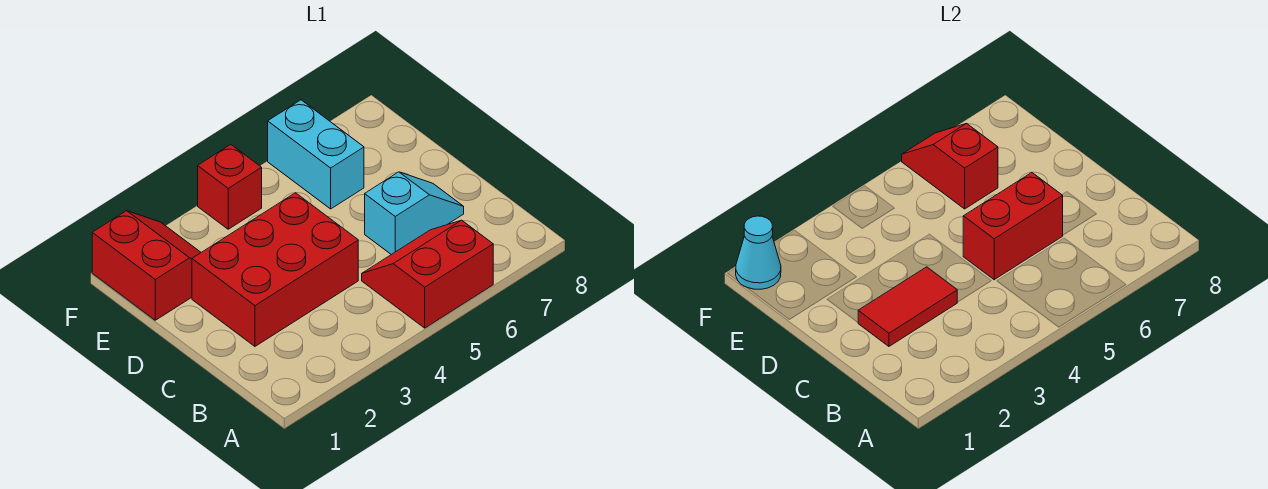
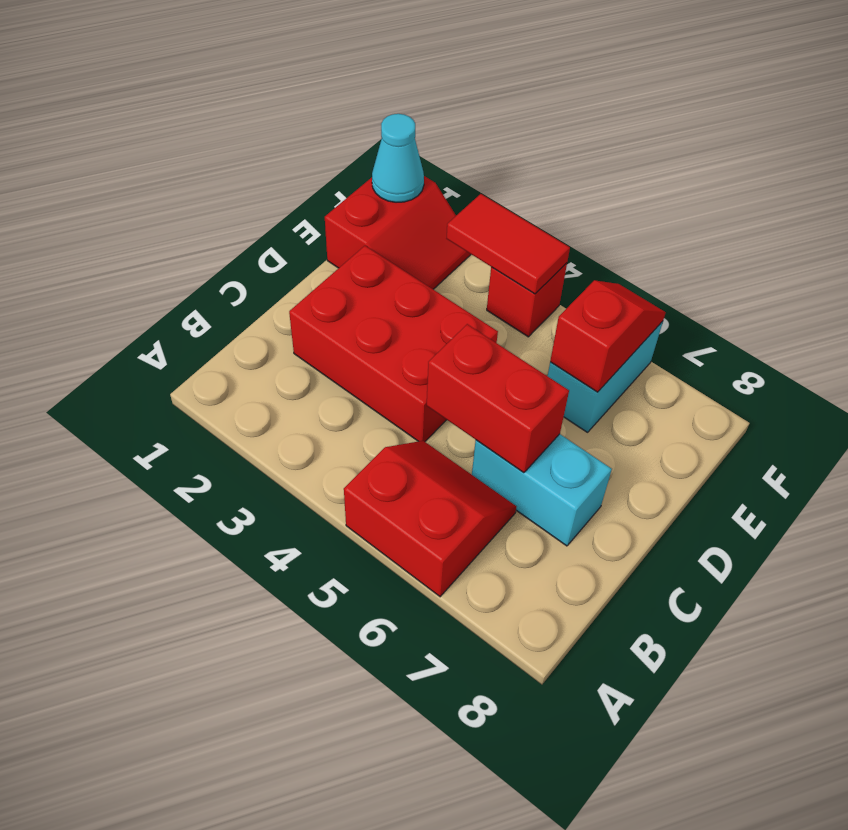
red tile C2:C3 level 2 -> red tile F3:F4 level 2
cyan slope C6:C7 level 1 top 6 -> cyan brick C6:C7 level 1

